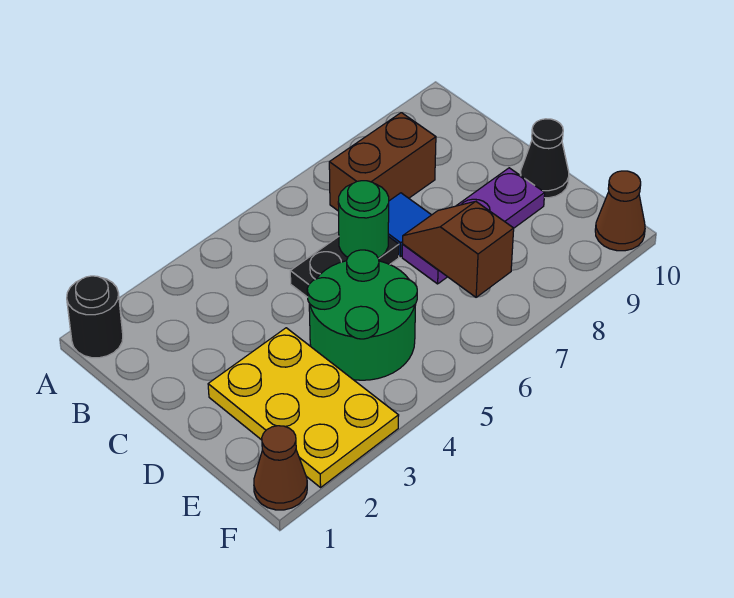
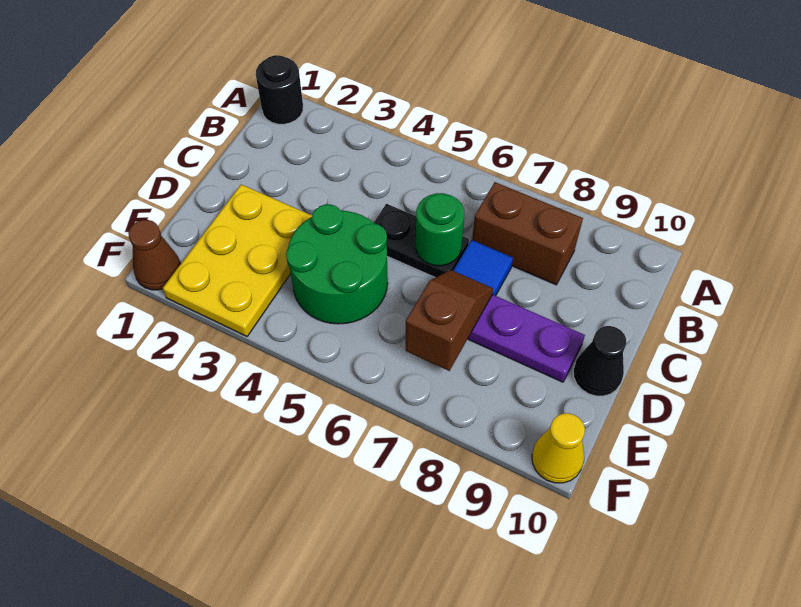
brown cone F10 level 1 -> yellow cone F10 level 1

